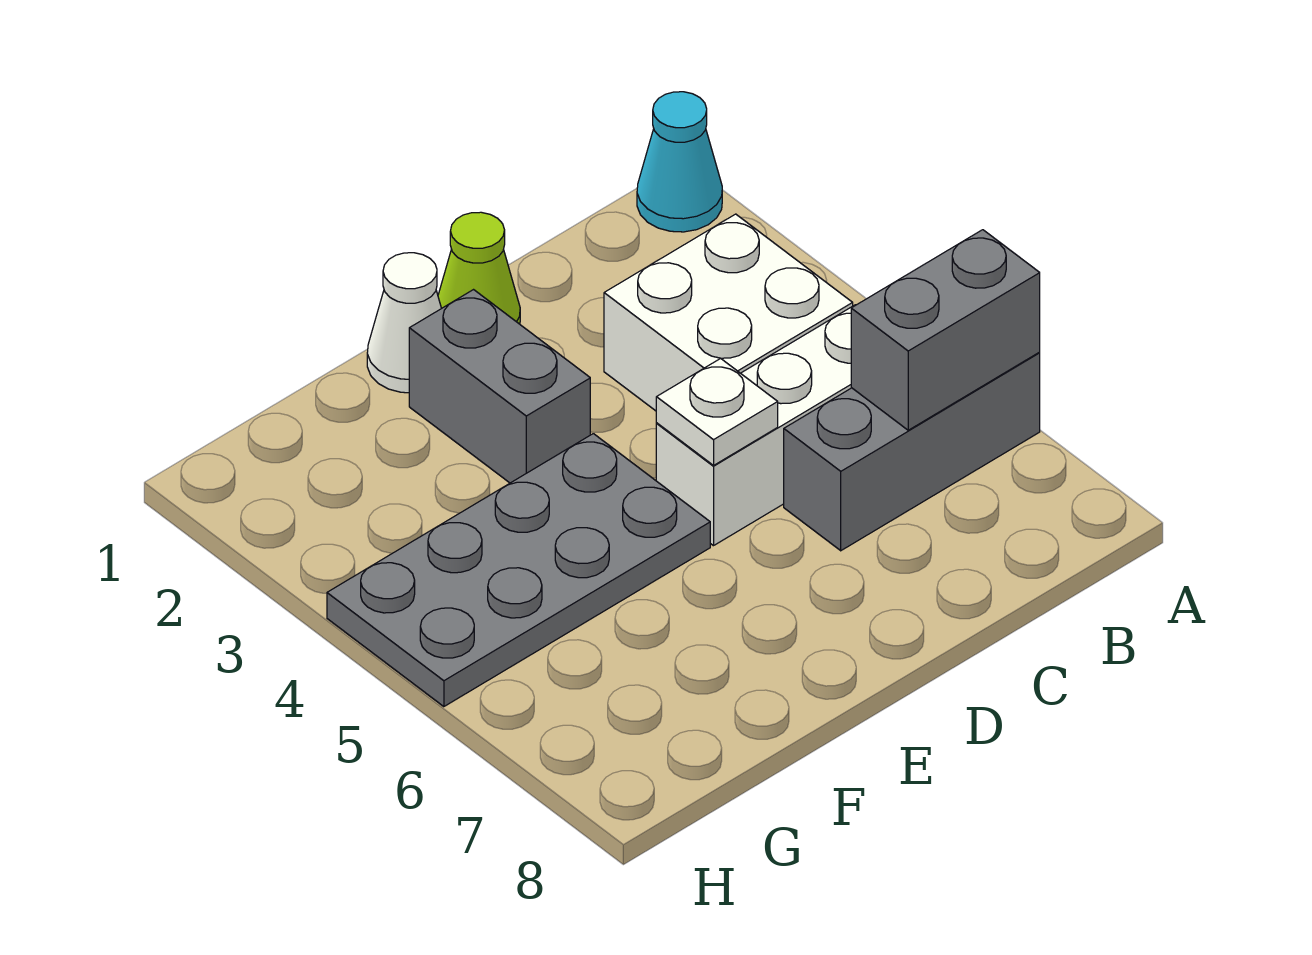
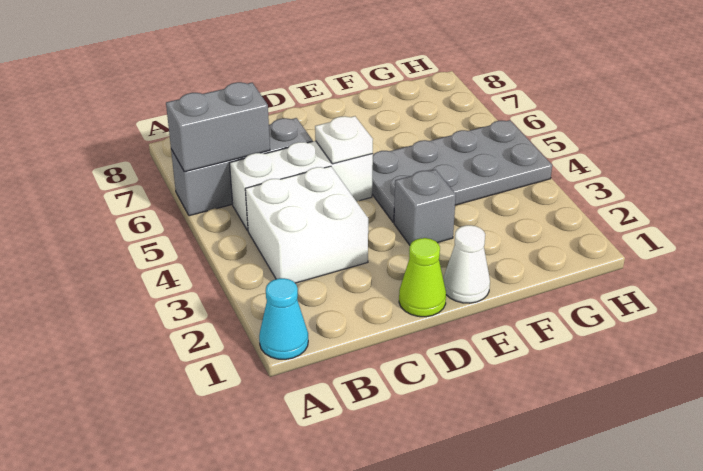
grey brick E2:E3 level 1 -> grey brick E3 level 1

